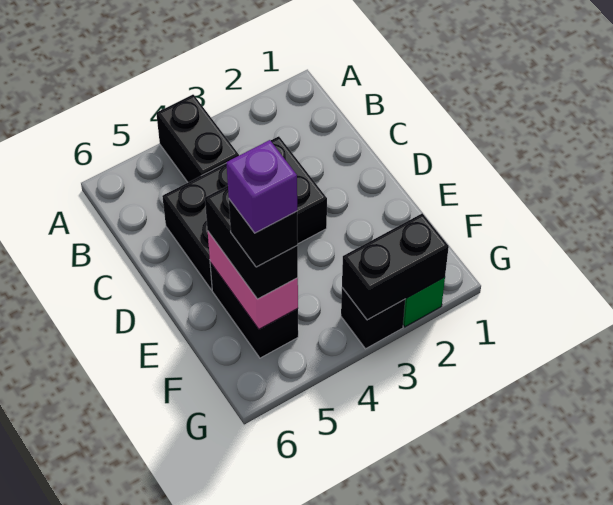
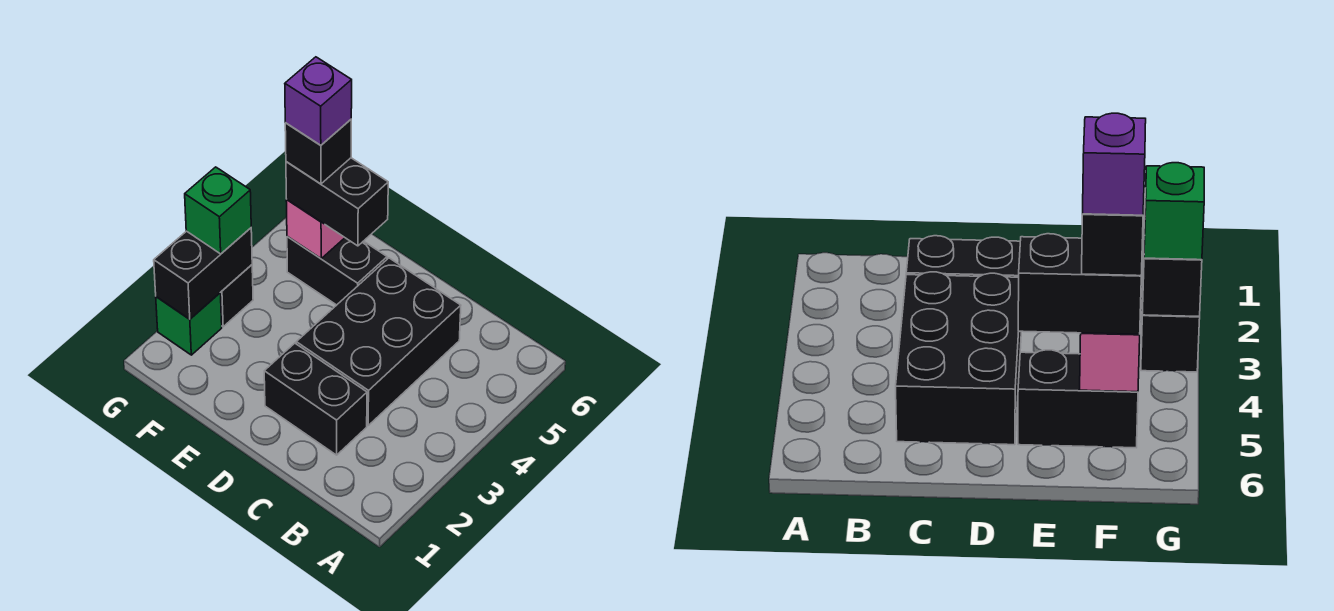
black brick A4:B4 level 1 -> black brick C2:D2 level 1
pink brick E5:F5 level 2 -> pink brick F5 level 2
none -> green brick G3 level 3

